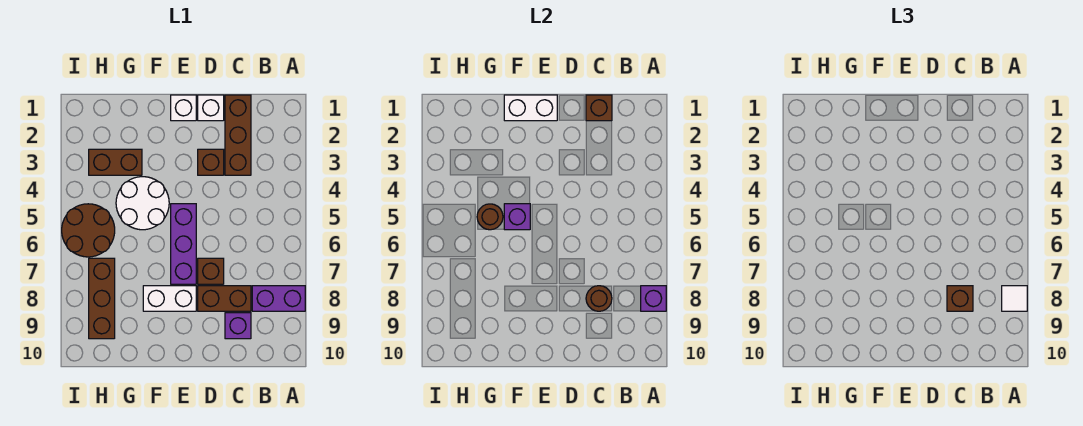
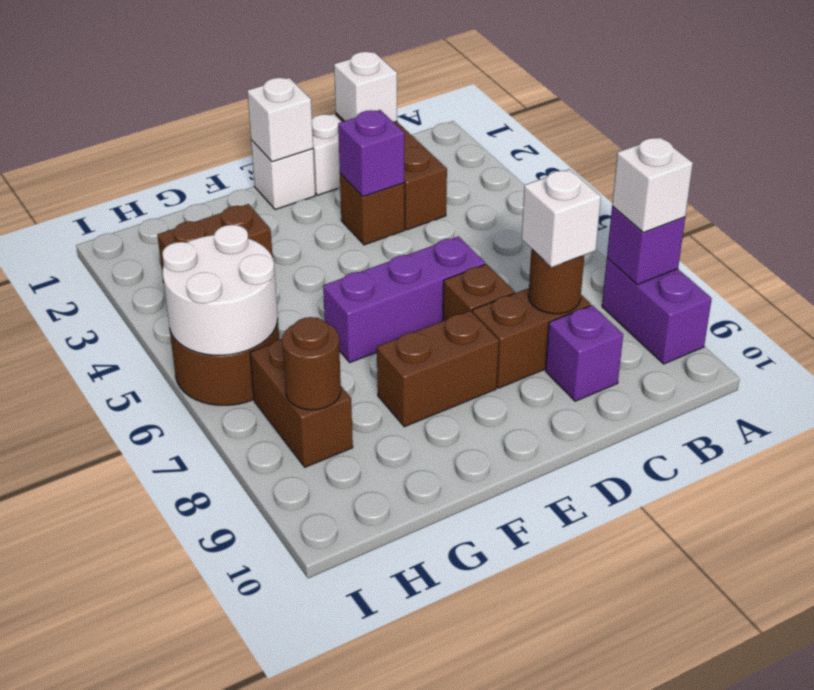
purple brick A8:B8 level 1 -> purple brick A8:A9 level 1
white tile A8 level 3 -> white brick A8 level 3
brown brick C1 level 2 -> white brick C1 level 2
brown brick C8 level 3 -> white brick C8 level 3
white brick E1:F1 level 2 -> white brick E1 level 2
purple brick E5:E7 level 1 -> purple brick D6:F6 level 1
white brick E8:F8 level 1 -> brown brick E8:F8 level 1
white round brick F4:G5 level 1 -> white round brick H5:I6 level 2
purple brick F5 level 2 -> purple brick D3 level 2
brown round brick G5 level 2 -> brown round brick H8 level 2
brown brick H7:H9 level 1 -> brown brick H7:H8 level 1

